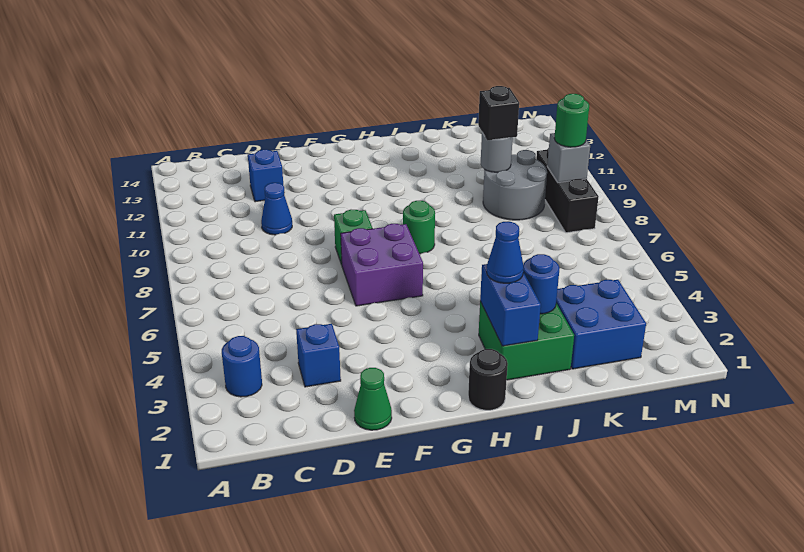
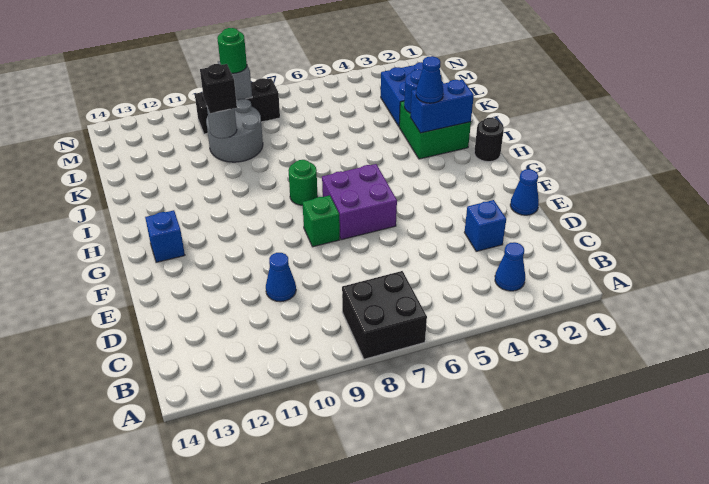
none -> black brick A7:B8 level 1
blue round brick B3 level 1 -> blue cone B3 level 1
blue brick D12 level 1 -> blue brick G13 level 1
green cone E1 level 1 -> blue cone E1 level 1

